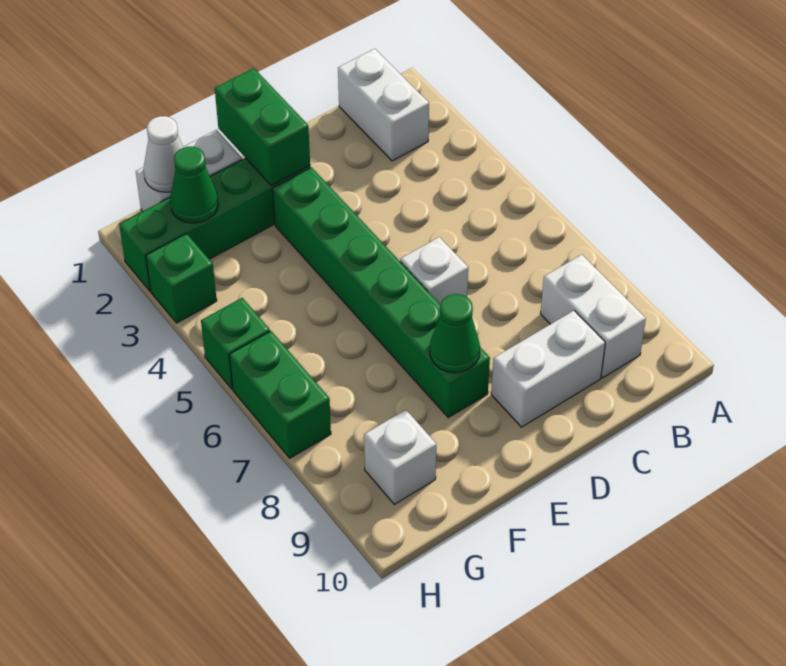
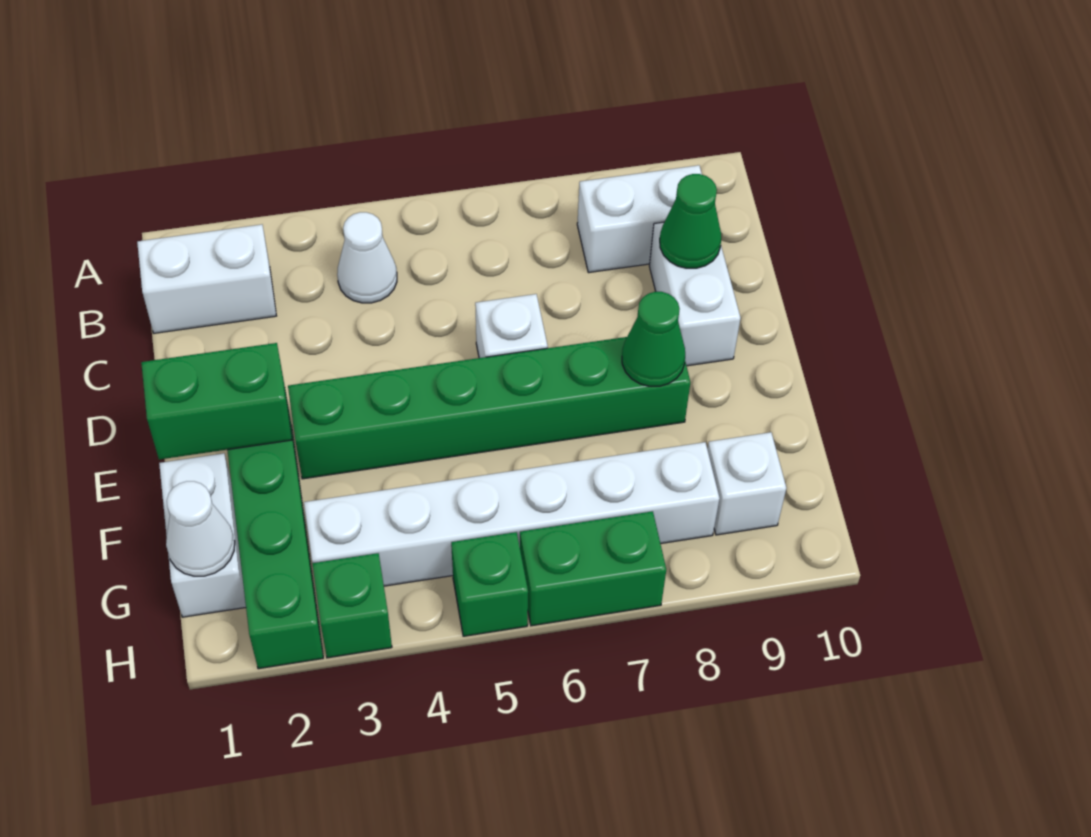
none -> white cone B4 level 1
green cone G2 level 2 -> green cone C9 level 2
none -> white brick G3:G8 level 1

